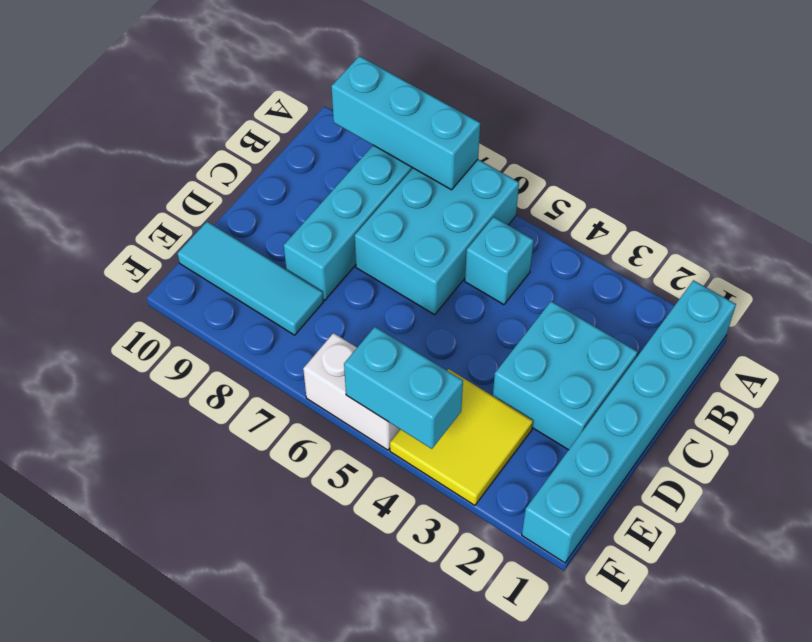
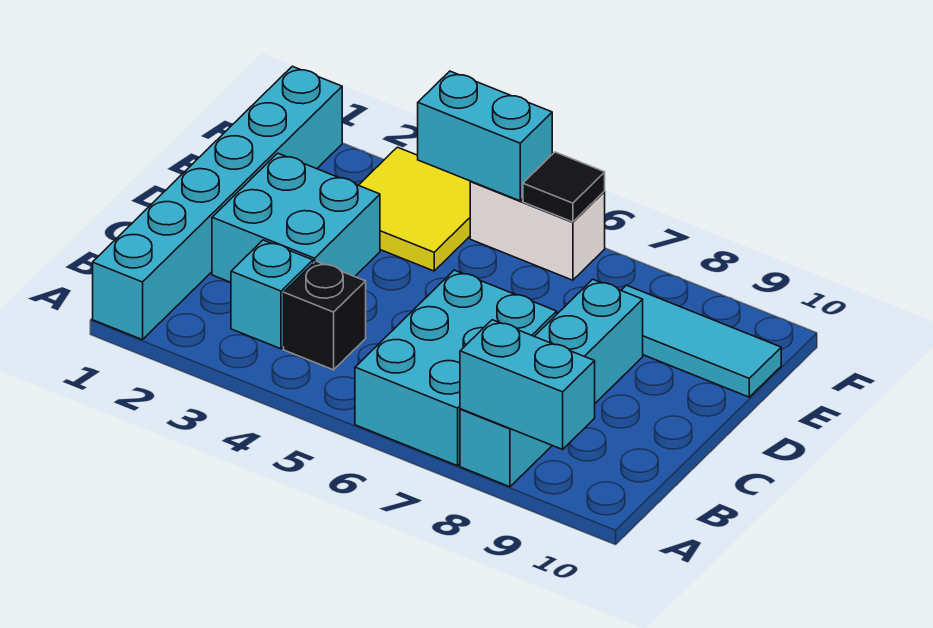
cyan brick A7:A9 level 2 -> cyan brick A8:A9 level 2
none -> black brick B4 level 1
cyan brick B5 level 1 -> cyan brick B3 level 1
none -> black tile F6 level 2

